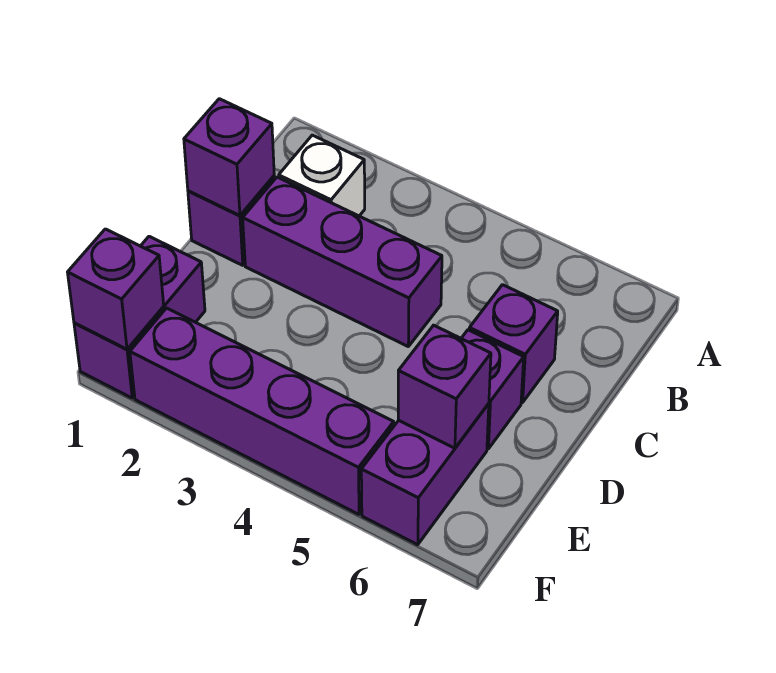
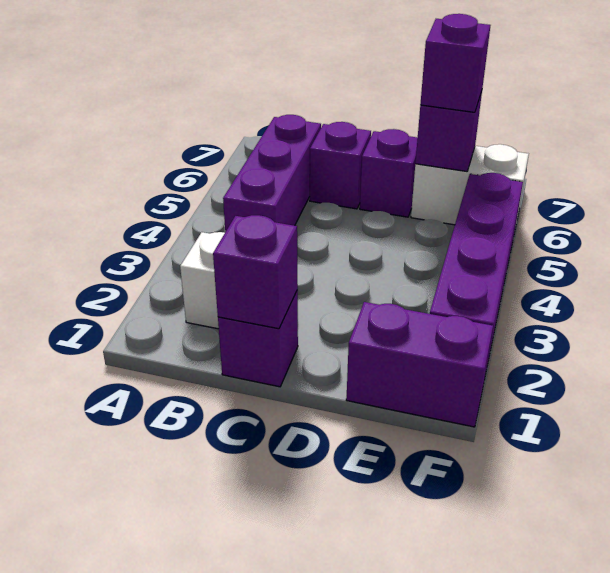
purple brick C2:C4 level 1 -> purple brick B4:B6 level 1
purple brick E6:F6 level 1 -> white brick E6:F6 level 1
purple brick F1 level 2 -> purple brick E6 level 3

